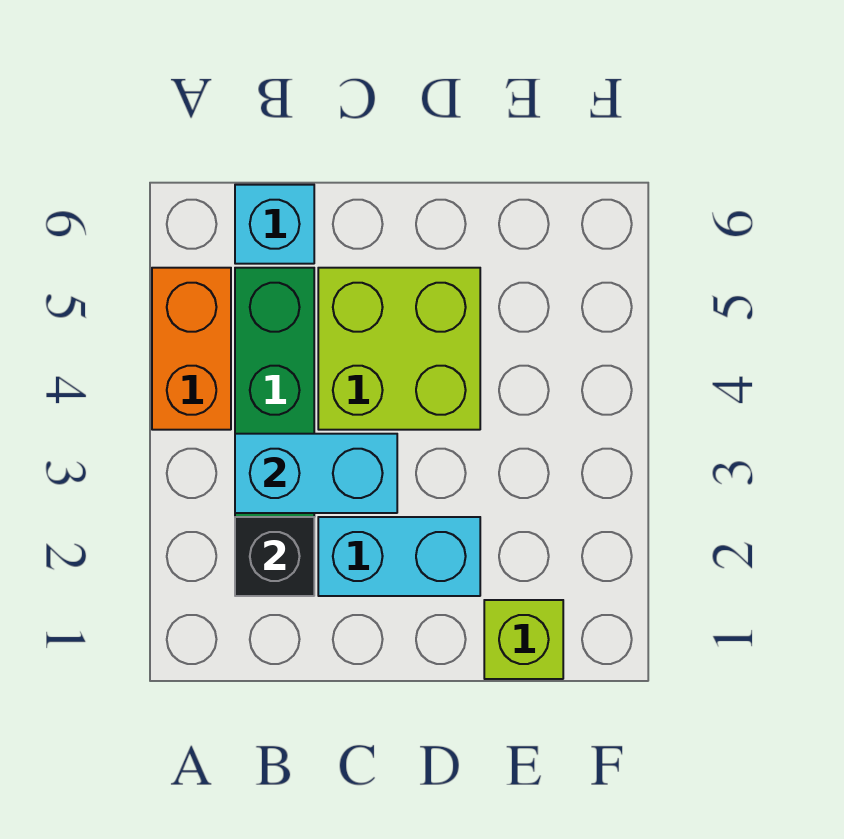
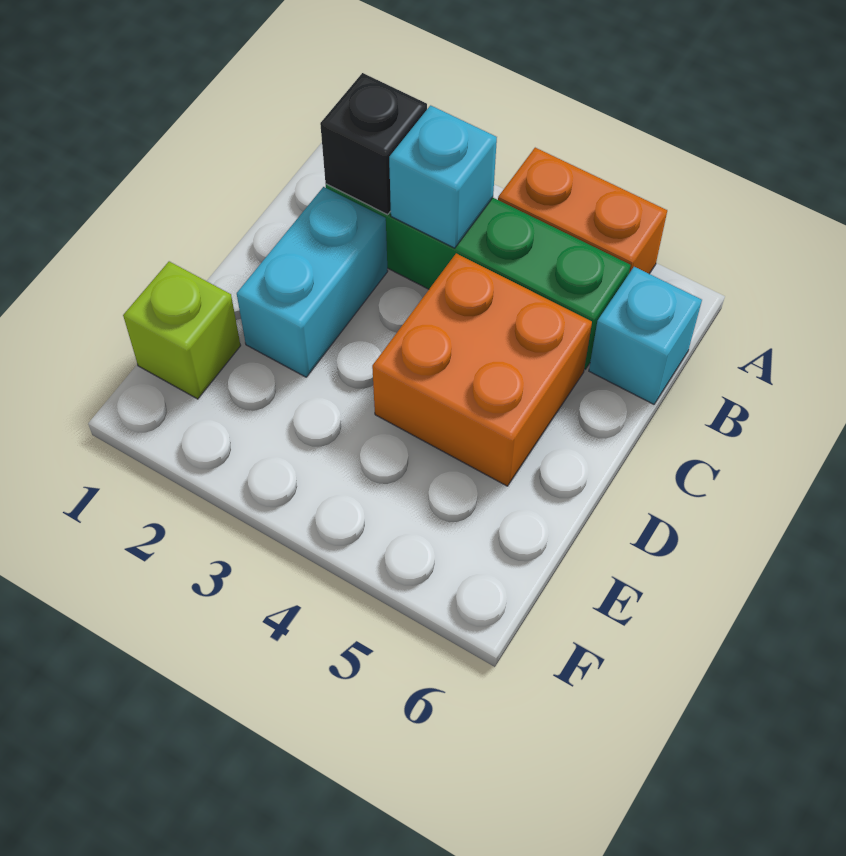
cyan brick B3:C3 level 2 -> cyan brick B3 level 2
lime brick C4:D5 level 1 -> orange brick C4:D5 level 1

